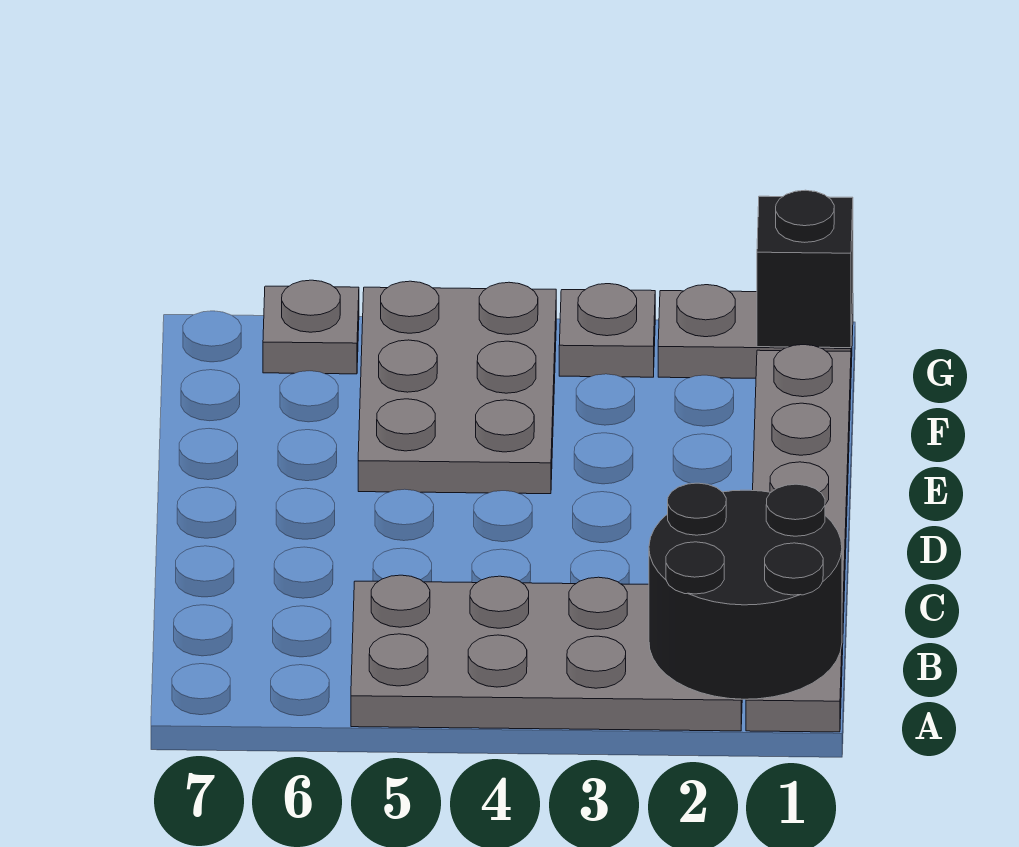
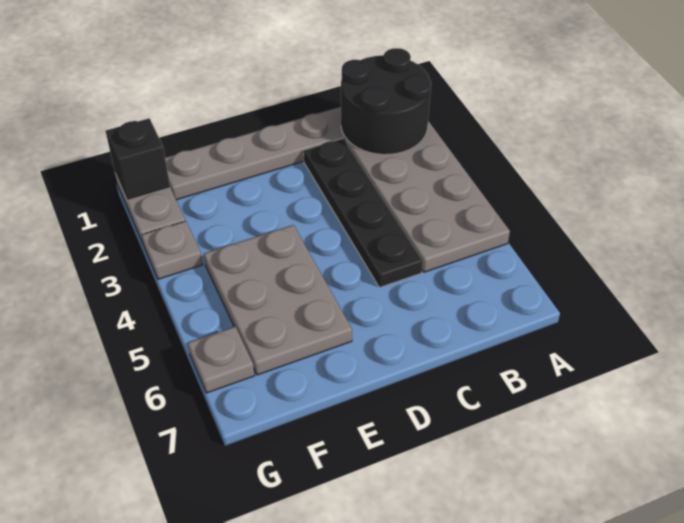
none -> black plate C2:C5 level 1
grey plate E4:G5 level 1 -> grey plate E4:F6 level 1

